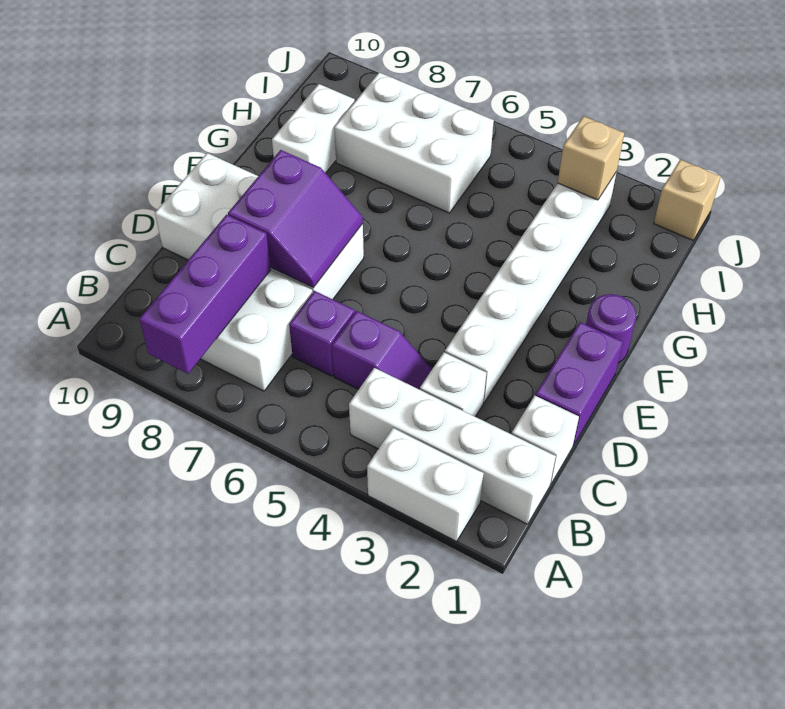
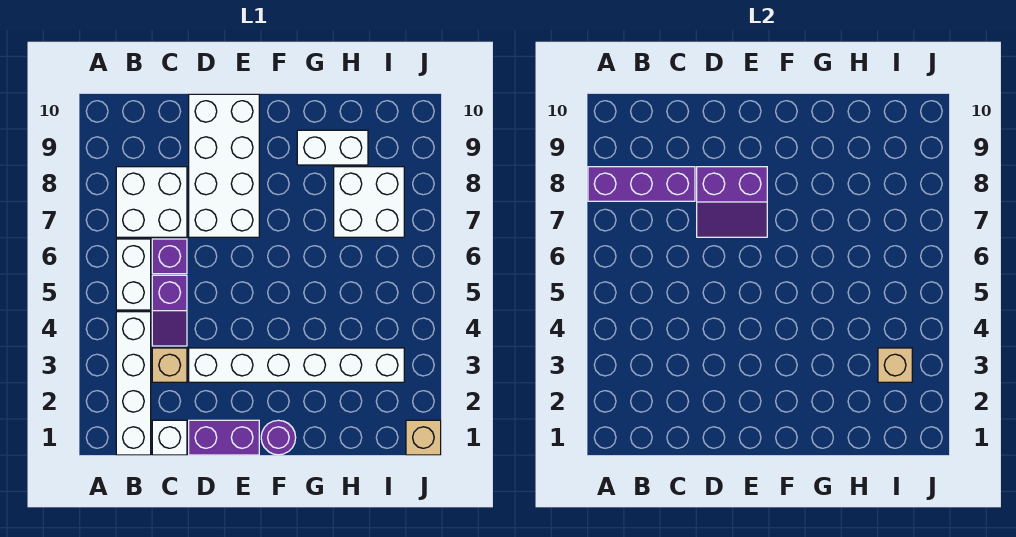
white brick A2:A3 level 1 -> white brick B5:B6 level 1
white brick C3 level 1 -> tan brick C3 level 1
white brick H6:I8 level 1 -> white brick H7:I8 level 1

